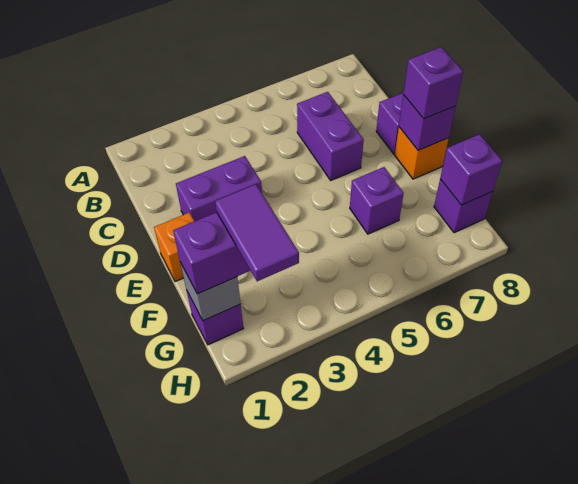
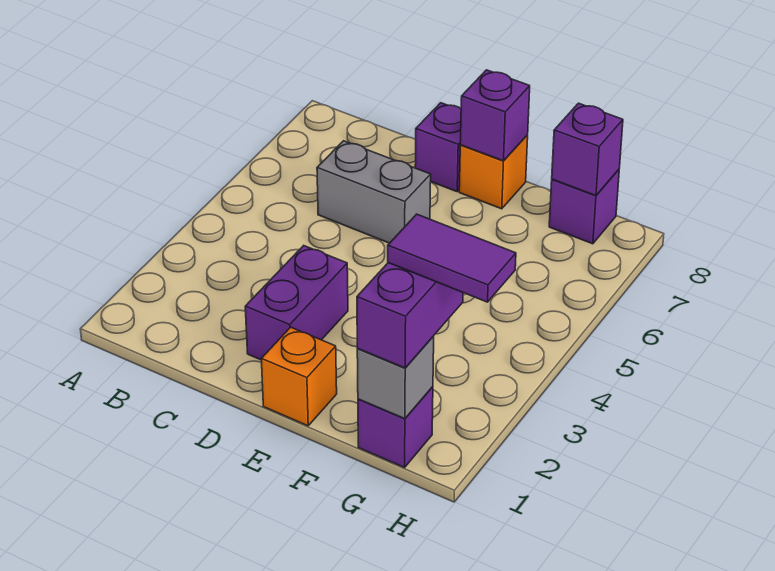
purple brick C6:D6 level 1 -> grey brick C6:D6 level 1
purple brick E8 level 3 -> none
purple brick F6 level 1 -> none

